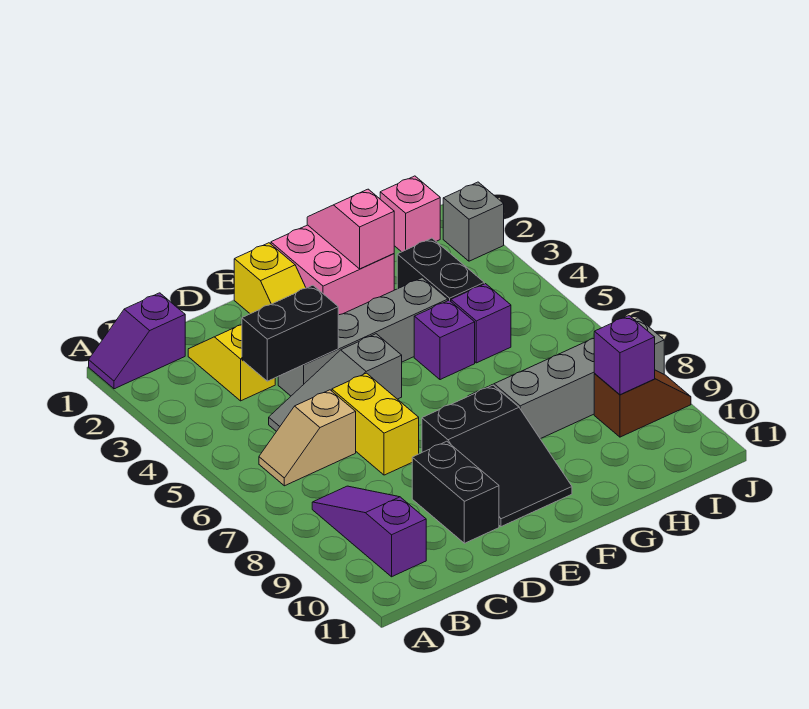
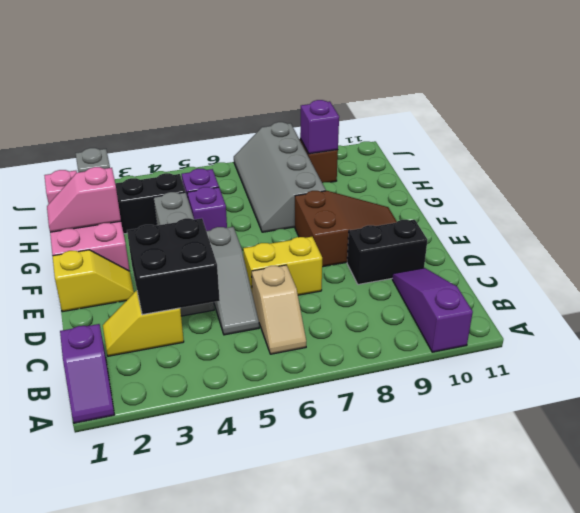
purple slope B8:B10 level 1 top 10 -> purple slope A10:C10 level 1 top A
black brick C4:D4 level 2 -> black brick C3:D4 level 2
black slope E8:F10 level 1 top 8 -> brown slope E8:F10 level 1 top 8

